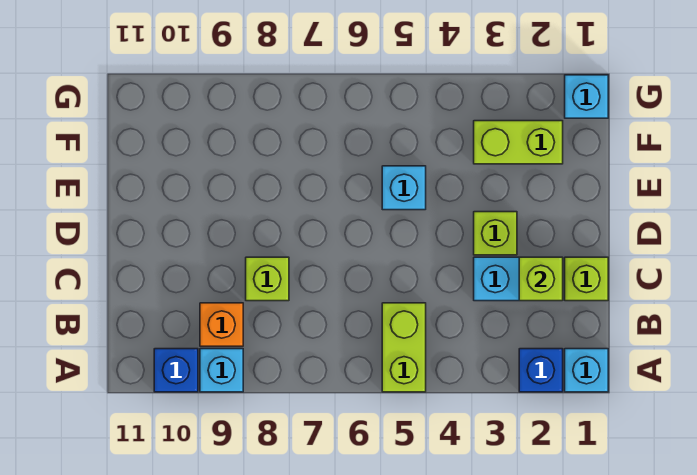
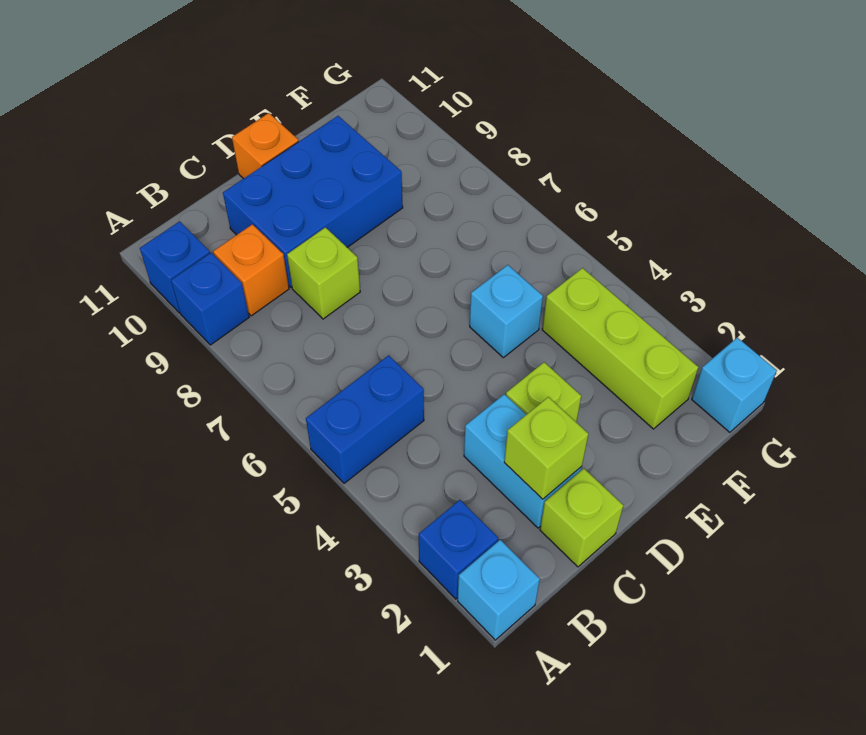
lime brick A5:B5 level 1 -> blue brick A5:B5 level 1
cyan brick A9 level 1 -> blue brick A9 level 1
none -> blue brick C9:E10 level 1
none -> orange brick D11 level 1
lime brick F2:F3 level 1 -> lime brick F2:F4 level 1

